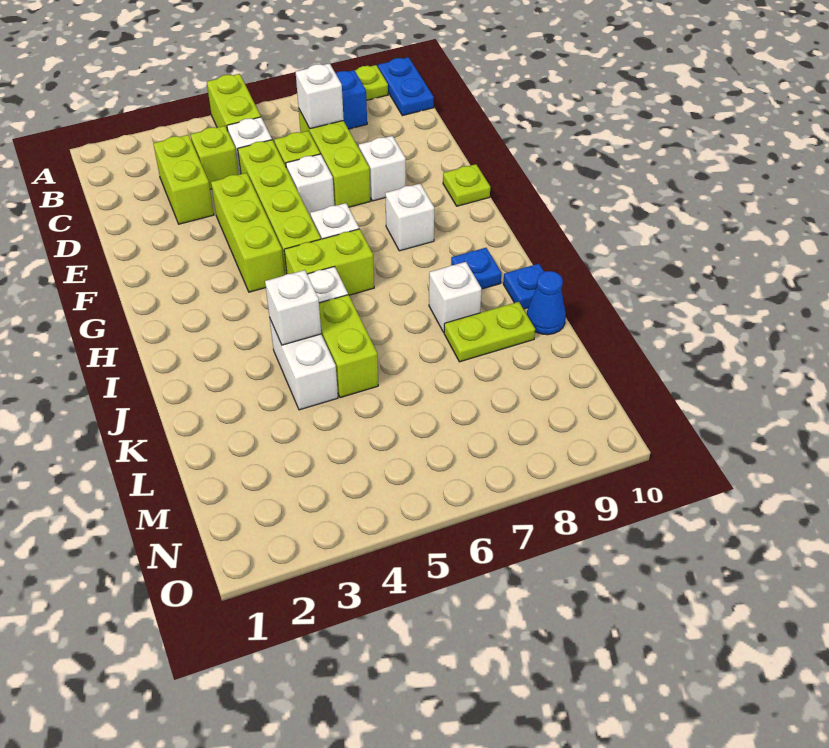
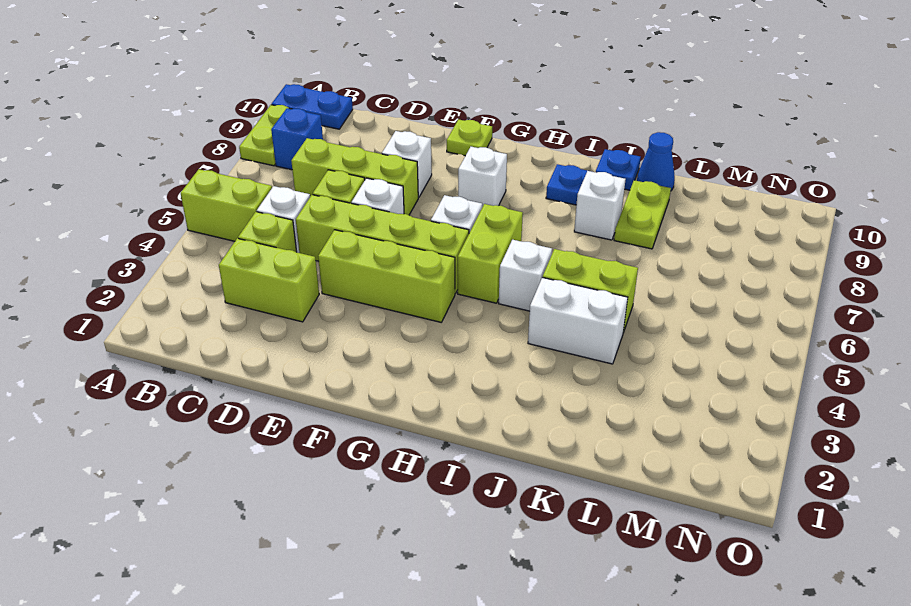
white brick C7 level 2 -> none
white brick J4 level 2 -> none

